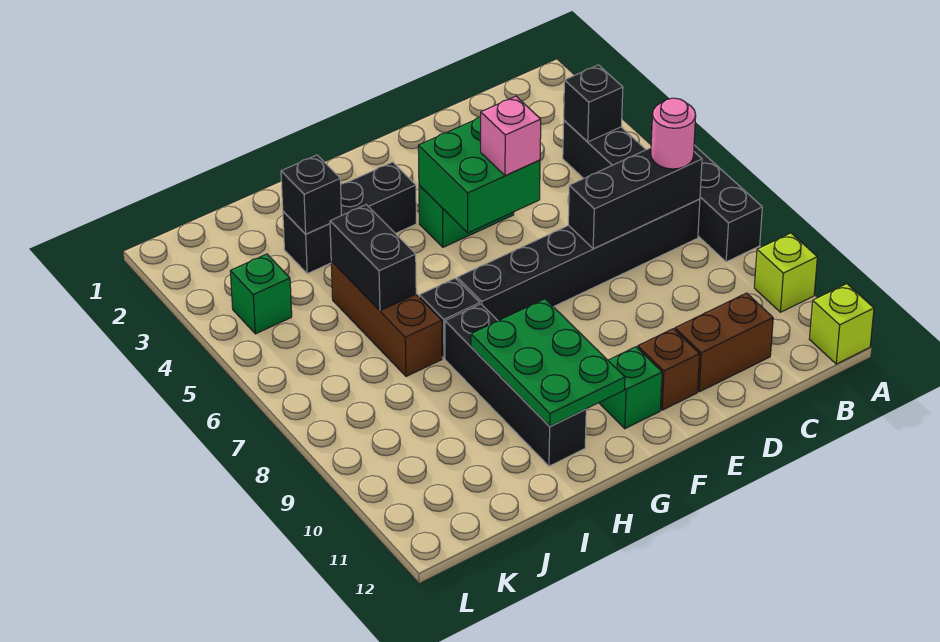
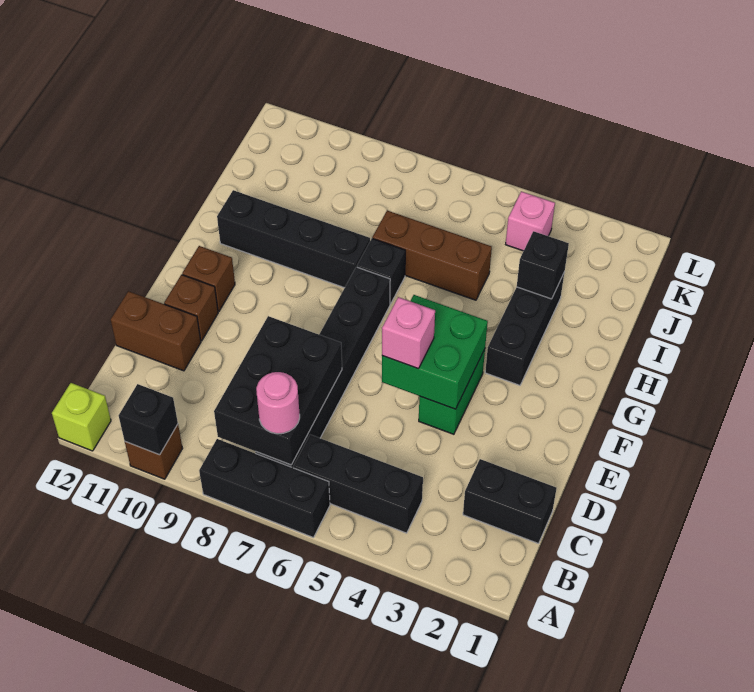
lime brick A10 level 1 -> brown brick A10 level 1
black brick B4 level 2 -> black brick A10 level 2
black brick B7:D7 level 2 -> black brick B7:D8 level 2
brown brick C11:D11 level 1 -> brown brick D11:D12 level 1
green brick F11 level 1 -> brown brick F11 level 1
green plate G9:H11 level 2 -> none
black brick I5:I6 level 2 -> black brick C1:C2 level 1
green brick K4 level 1 -> pink brick K4 level 1

